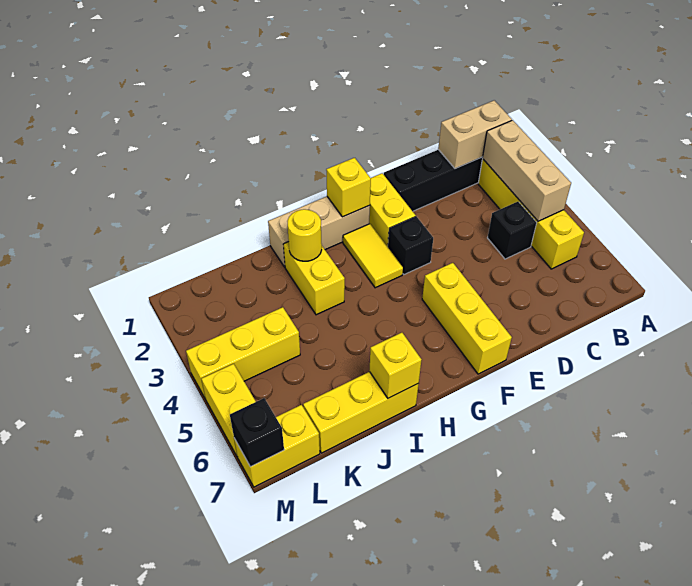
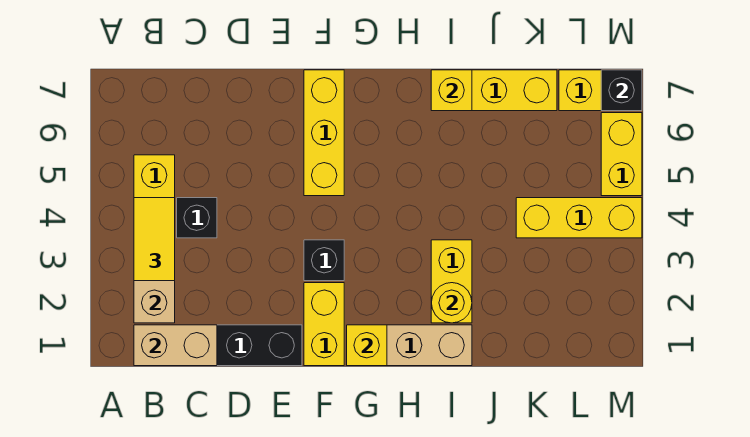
yellow tile G2:G3 level 1 -> yellow tile B3:B4 level 3

